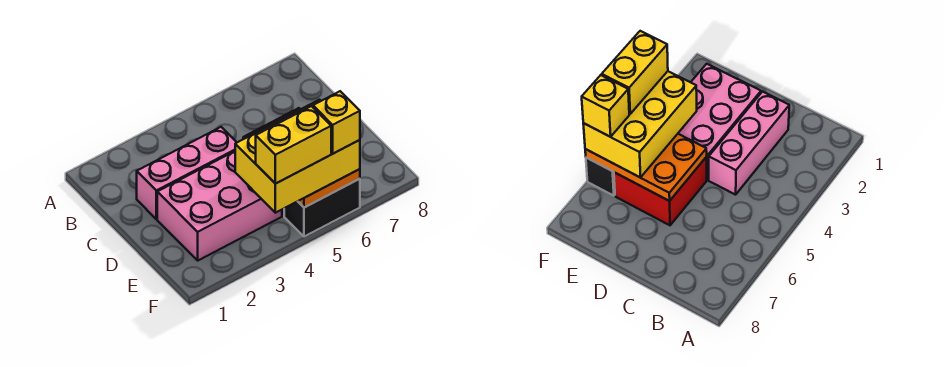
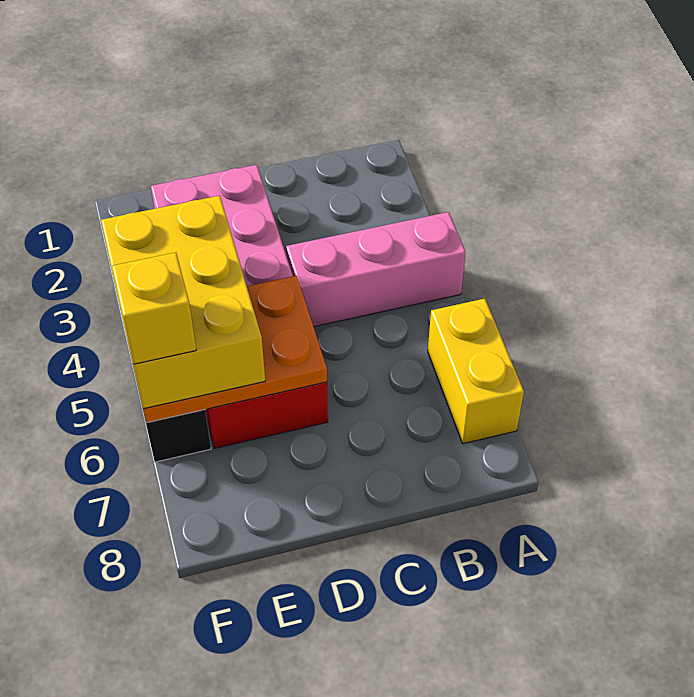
pink brick C2:C4 level 1 -> pink brick A4:C4 level 1
yellow brick F4:F5 level 4 -> yellow brick A6:A7 level 1

